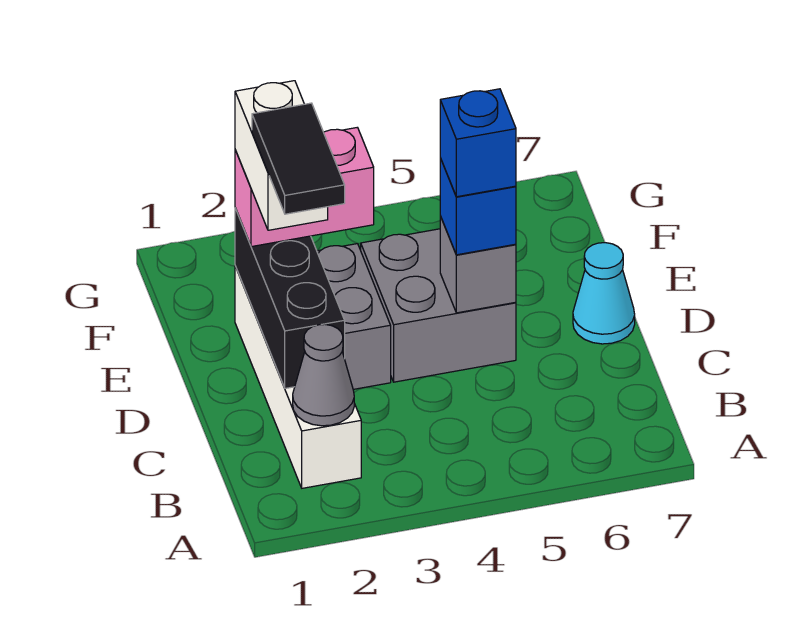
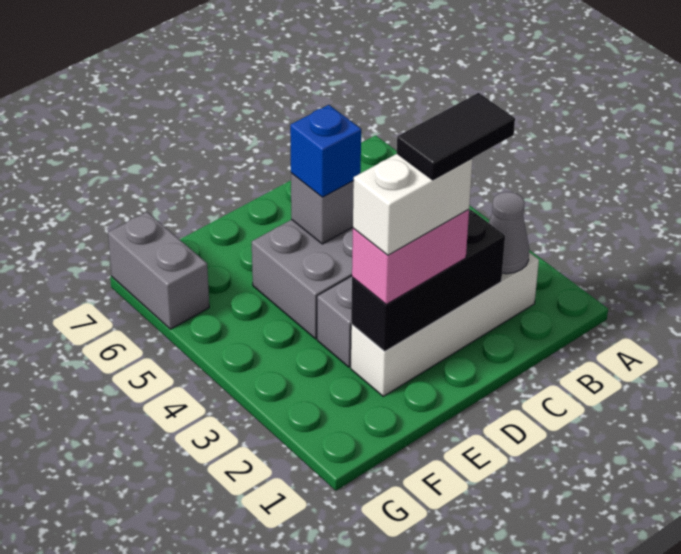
blue brick D5 level 4 -> none
cyan cone D7 level 1 -> none
pink brick E2:E3 level 3 -> pink brick D2:E2 level 3
none -> grey brick G6:G7 level 1

